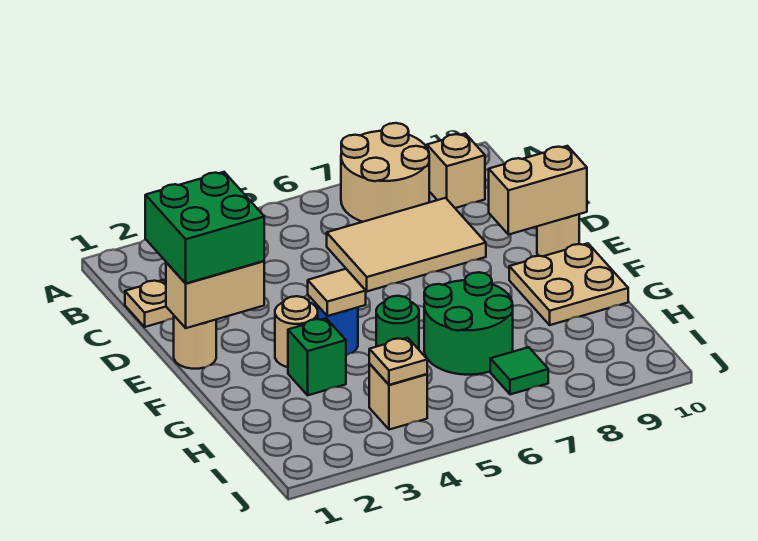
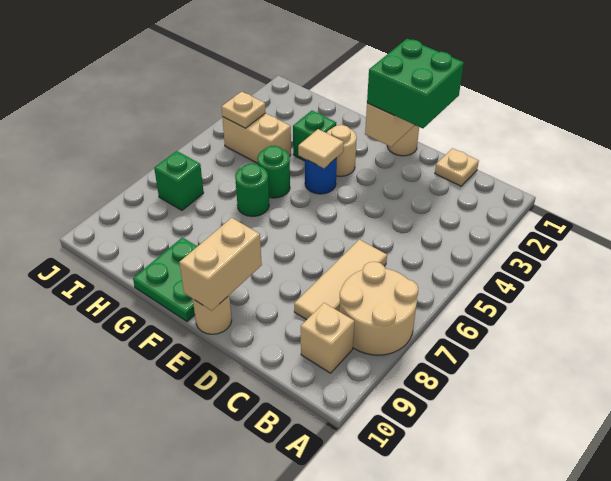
tan tile C6:D8 level 1 -> tan tile C6:C8 level 1
tan plate F9:G10 level 1 -> green plate F9:G10 level 1
green round brick G6:H7 level 1 -> green round brick G6 level 1
tan brick I4 level 1 -> tan brick H4:I4 level 1
green tile I7 level 1 -> green brick I7 level 1

